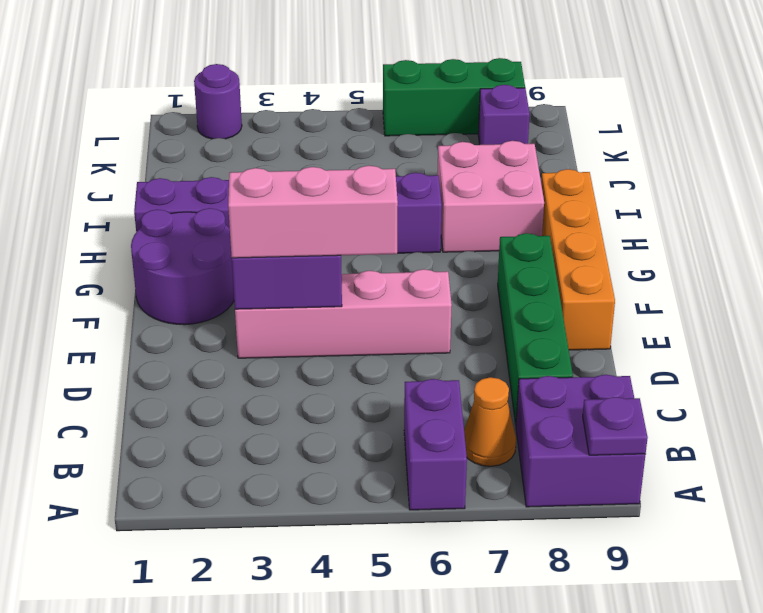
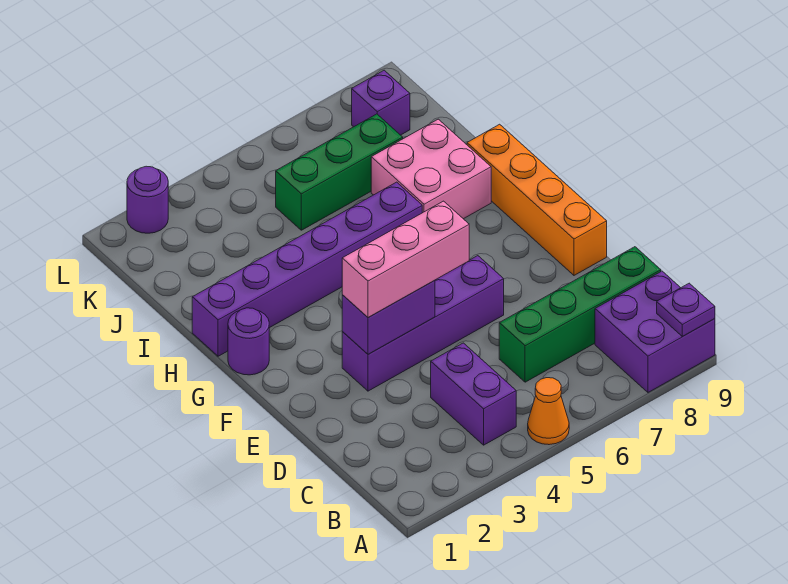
purple brick A6:B6 level 1 -> purple brick B4:C4 level 1
orange cone B7 level 1 -> orange cone A5 level 1
green brick C8:F8 level 1 -> green brick C6:C9 level 1
pink brick E3:E6 level 1 -> purple brick E3:E6 level 1
purple round brick F1:G2 level 1 -> purple round brick G1 level 1
green brick L6:L8 level 1 -> green brick J5:J7 level 1

